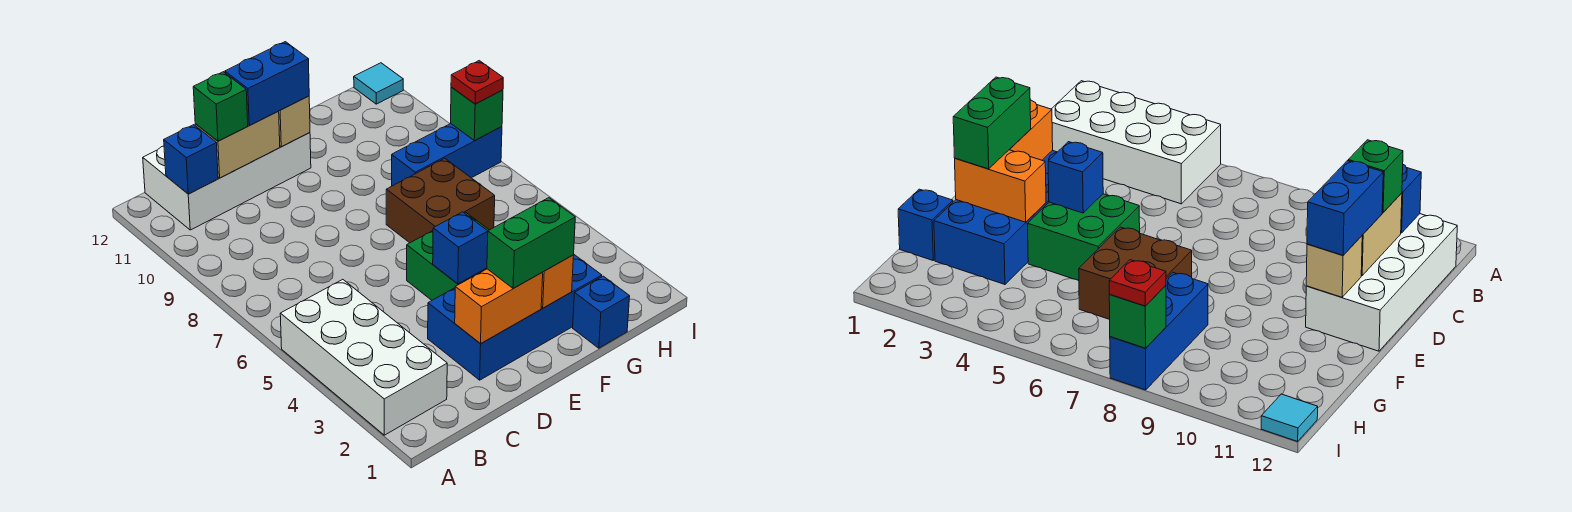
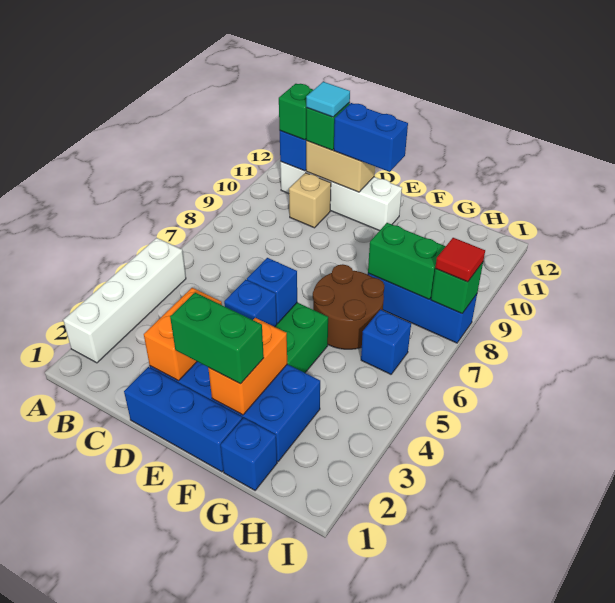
white brick A2:B5 level 1 -> white brick A2:A5 level 1
white brick B11:E12 level 1 -> white brick B11:E11 level 1
none -> green brick B11 level 3
none -> blue brick D1:F1 level 1
orange brick D2:E2 level 2 -> orange brick D2:D3 level 2
none -> blue brick E5 level 2
tan brick E11 level 2 -> tan brick C10 level 1
brown brick F6:G7 level 1 -> brown round brick F6:G7 level 1
none -> green brick G8:H8 level 2
none -> blue brick H6 level 1
red plate I8 level 3 -> red tile I8 level 3
cyan tile I12 level 1 -> cyan tile C11 level 4

